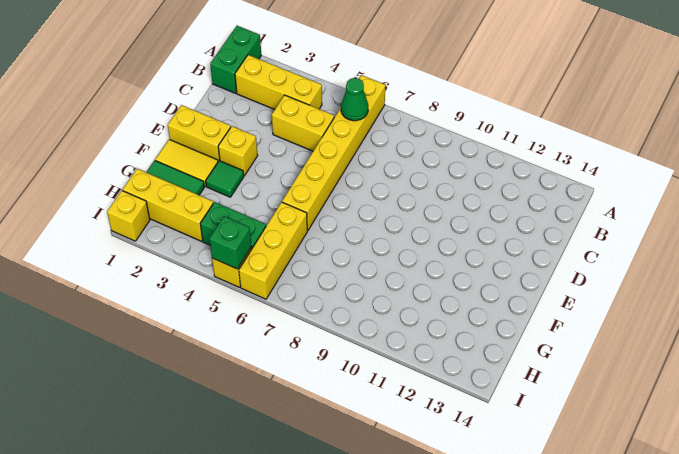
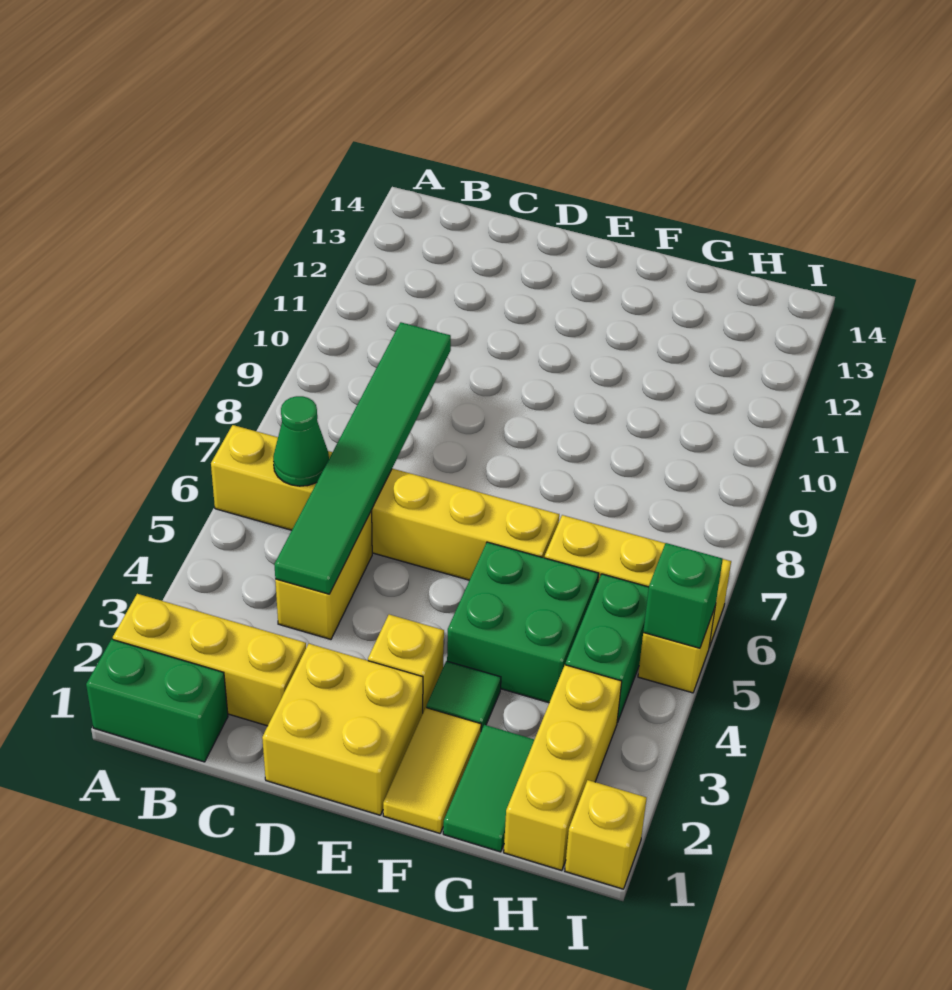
yellow brick B2:B4 level 1 -> yellow brick A2:C2 level 1
none -> green tile C4:C9 level 2
yellow brick E1:E2 level 1 -> yellow brick D1:E2 level 1
none -> green brick F4:G5 level 1

